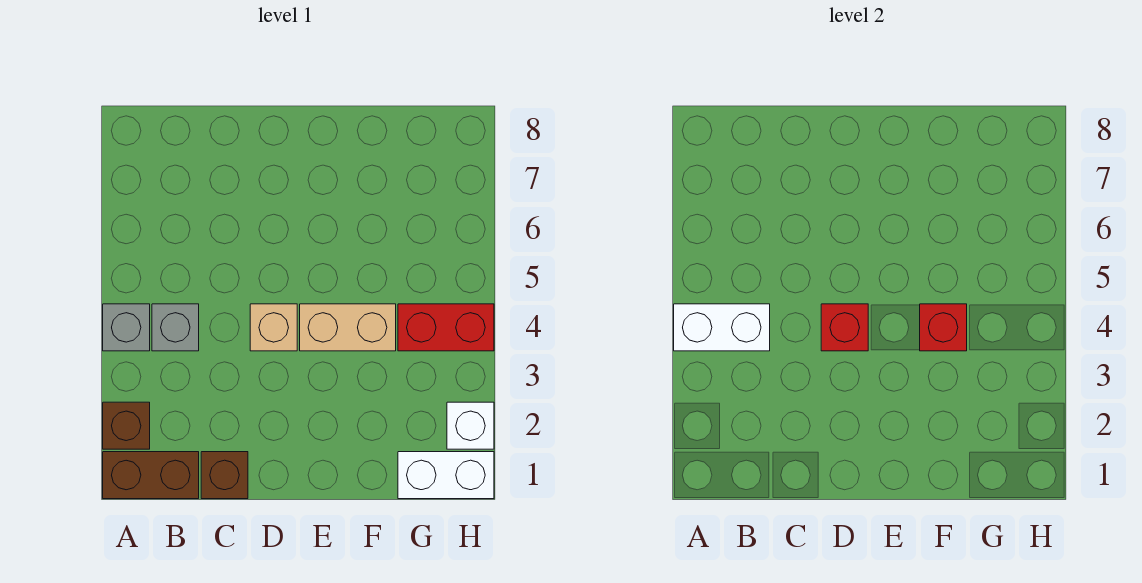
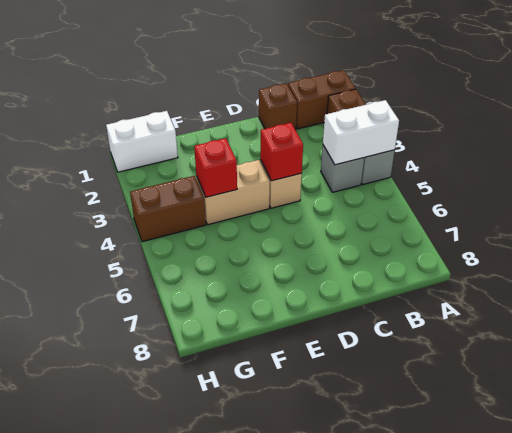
red brick G4:H4 level 1 -> brown brick G4:H4 level 1
white brick H2 level 1 -> none

